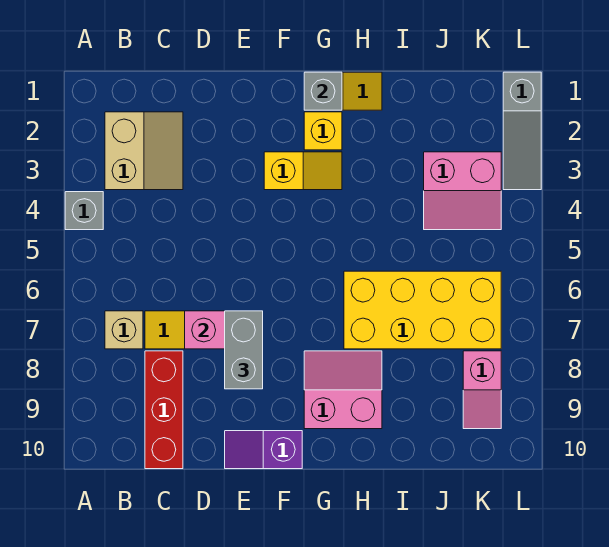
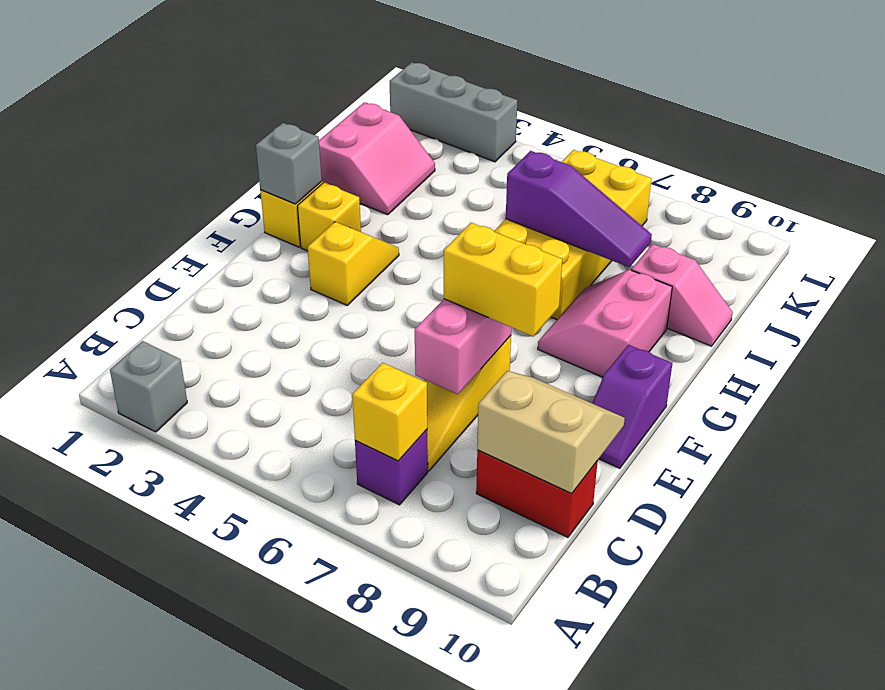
grey brick A4 level 1 -> grey brick A2 level 1
tan slope B2:C3 level 1 top B -> tan slope C9:D10 level 2 top C
tan brick B7 level 1 -> purple brick B7 level 1
none -> yellow brick B7 level 2
red brick C8:C10 level 1 -> red brick C9:C10 level 1
grey brick E7:E8 level 3 -> yellow brick E7:E8 level 3
none -> purple slope I6:I8 level 2 top 6
pink slope J3:K4 level 1 top 3 -> pink slope I1:J2 level 1 top 1
pink slope K8:K9 level 1 top 8 -> pink slope I9:I10 level 1 top 9
grey slope L1:L3 level 1 top 1 -> grey brick L1:L3 level 1

